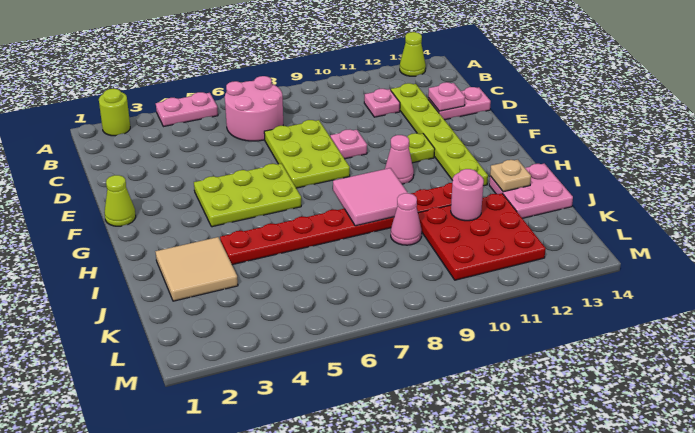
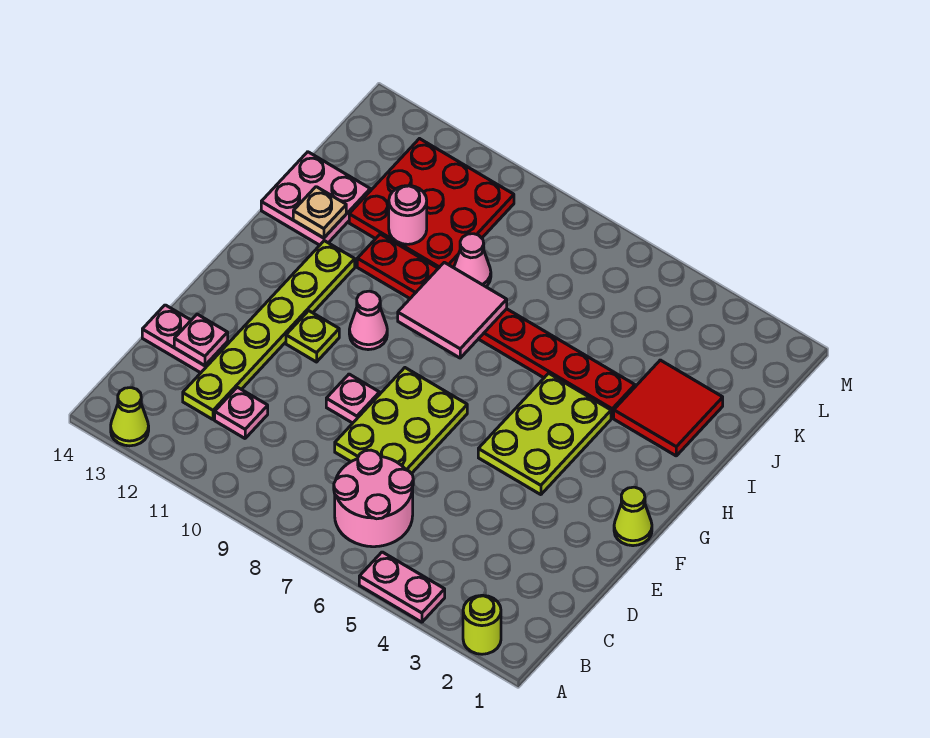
lime plate F4:G6 level 1 -> lime plate F4:H5 level 1
tan tile I2:J3 level 1 -> red tile I2:J3 level 1

